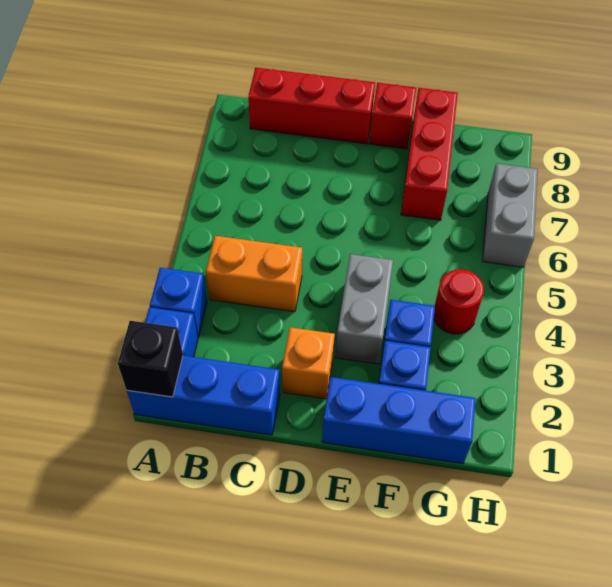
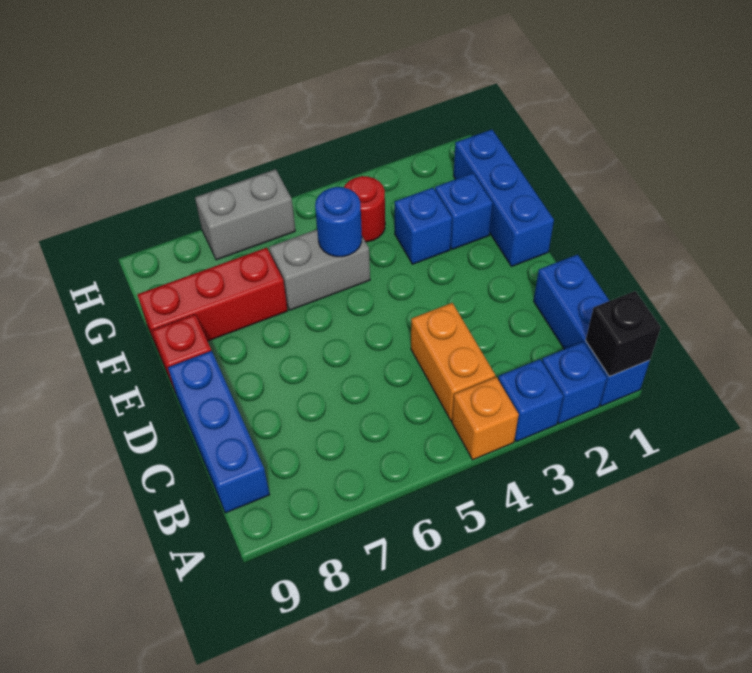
red brick B9:D9 level 1 -> blue brick B9:D9 level 1
orange brick D2 level 1 -> orange brick A4 level 1
grey brick E3:E4 level 1 -> grey brick F5:F6 level 1
none -> blue round brick F5 level 2

